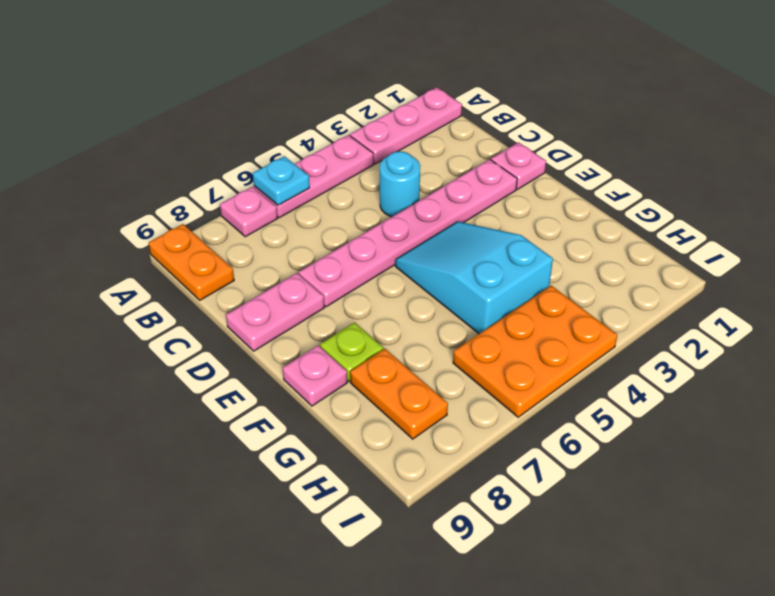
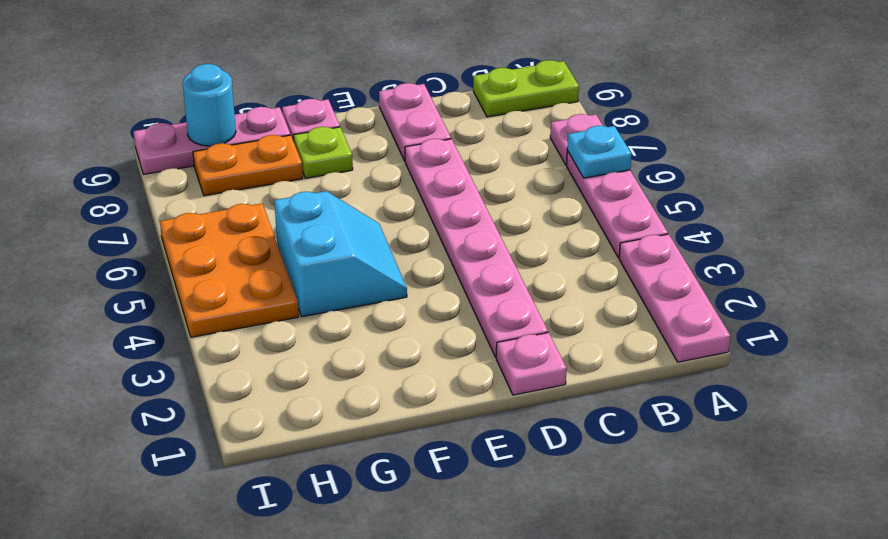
orange plate A9:B9 level 1 -> lime plate A9:B9 level 1
cyan round brick C4 level 1 -> cyan round brick H9 level 2
cyan slope E4:G5 level 1 top G -> cyan slope F4:G5 level 1 top G
none -> pink plate G9:I9 level 1

